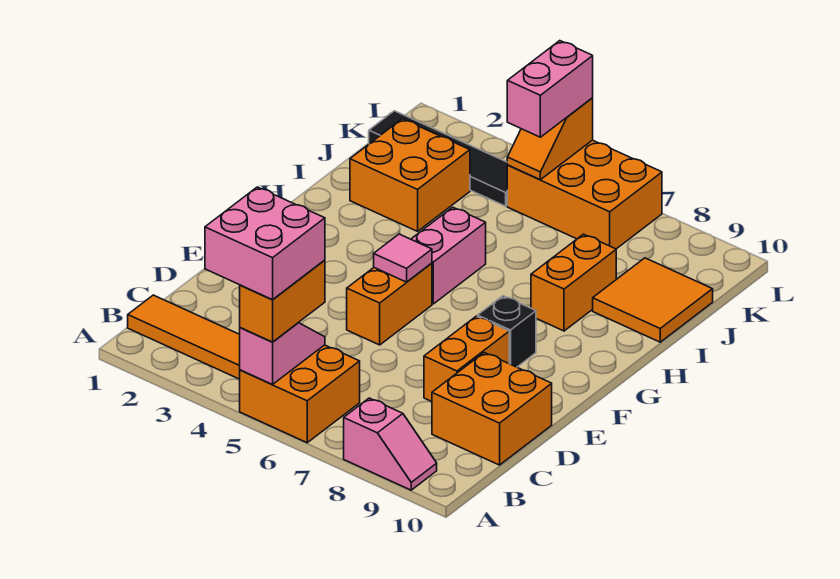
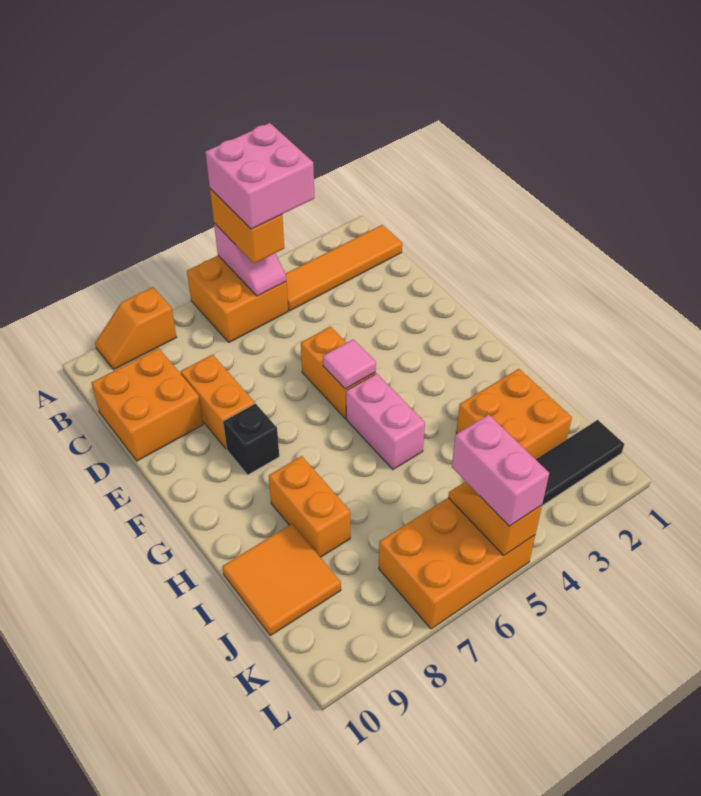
pink slope A8:A9 level 1 top 8 -> orange slope A8:A9 level 1 top 8

